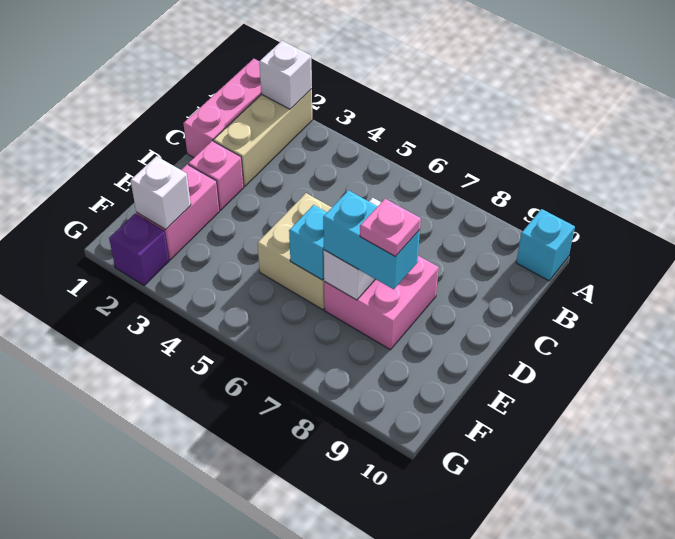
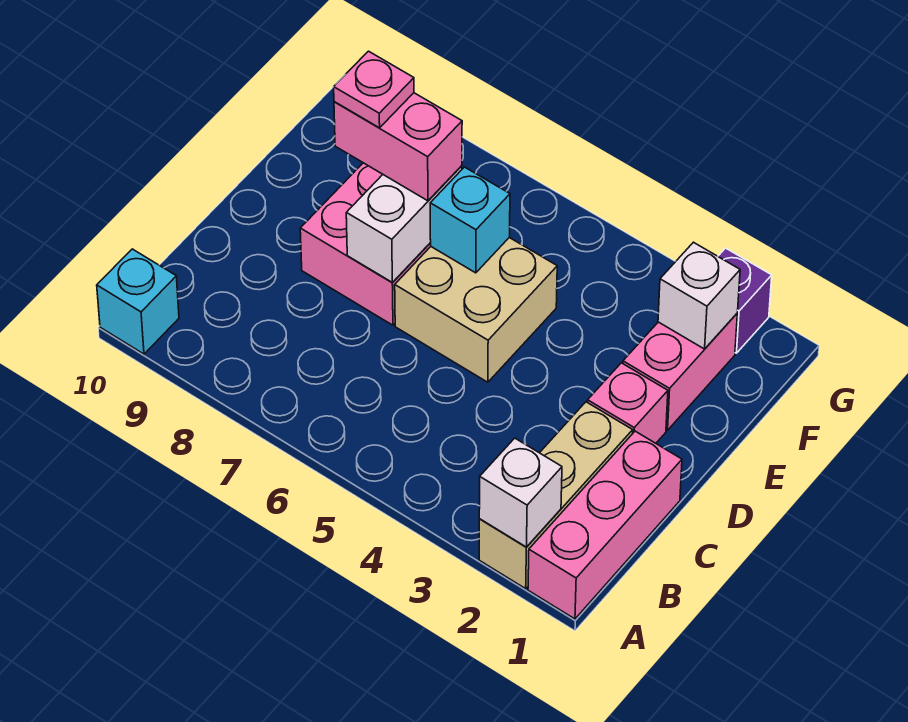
cyan brick E7:E8 level 3 -> pink brick E7:E8 level 3

